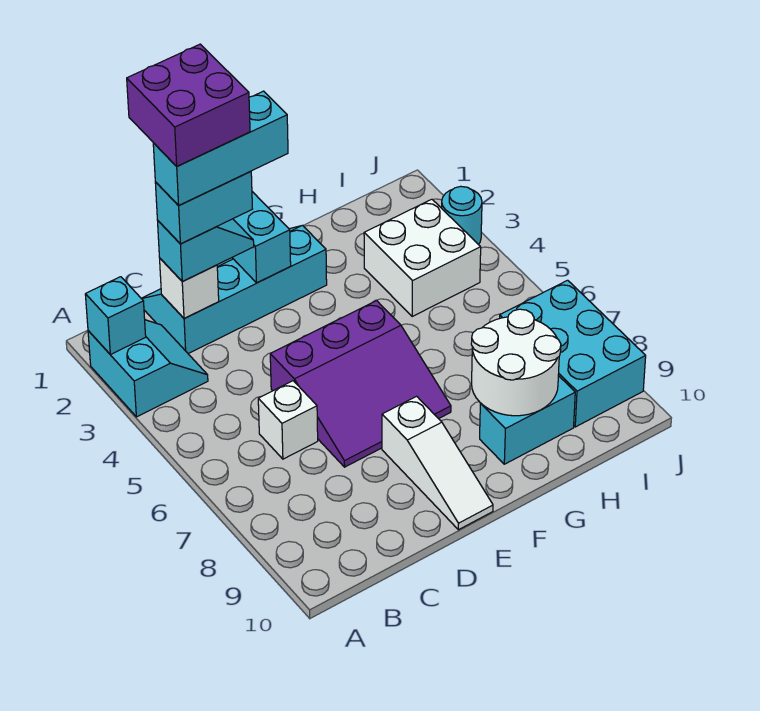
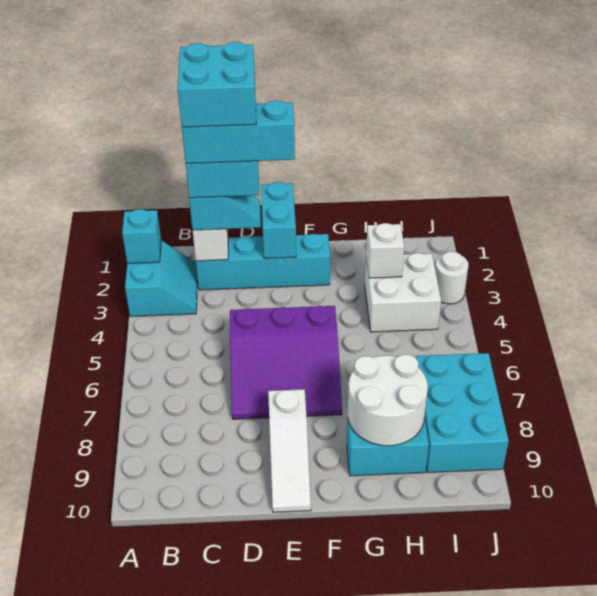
purple brick C1:D2 level 6 -> cyan brick C1:D2 level 6
white brick C6 level 1 -> white brick H3 level 2
cyan round brick J3 level 1 -> white round brick J3 level 1

